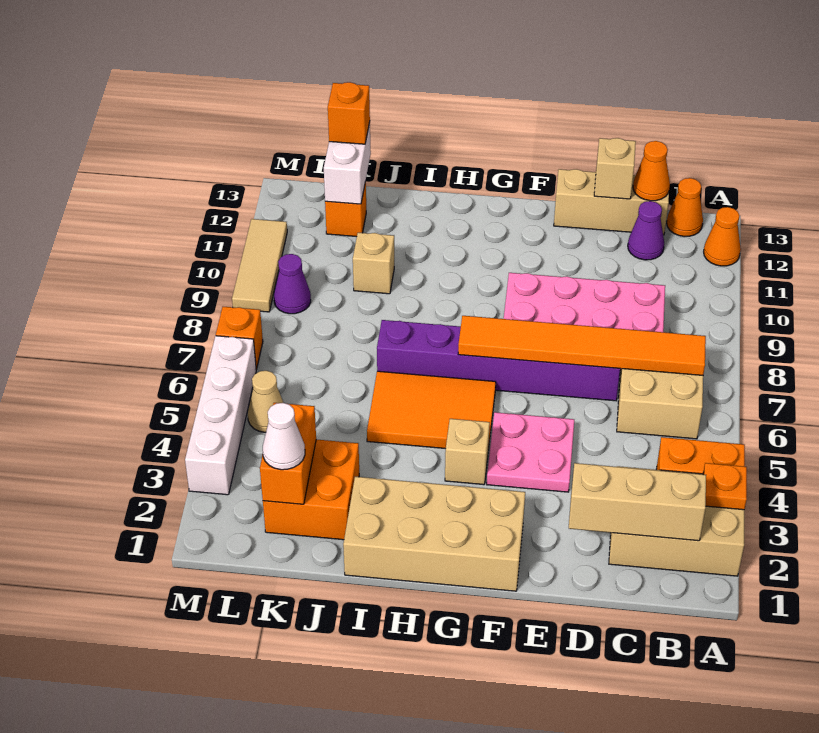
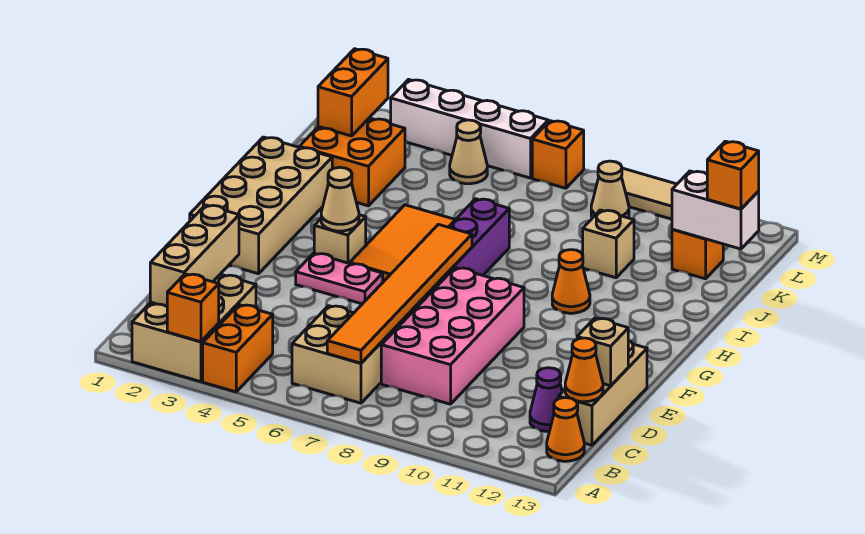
orange plate A3 level 2 -> orange brick A3 level 2
orange cone A12 level 1 -> orange cone H10 level 1
pink plate E4:F5 level 1 -> pink plate F4:F5 level 1
none -> tan cone G4 level 2
orange brick K2:K3 level 2 -> orange brick K2:L2 level 2
white cone K2 level 3 -> none
purple cone L9 level 1 -> tan cone L9 level 1

